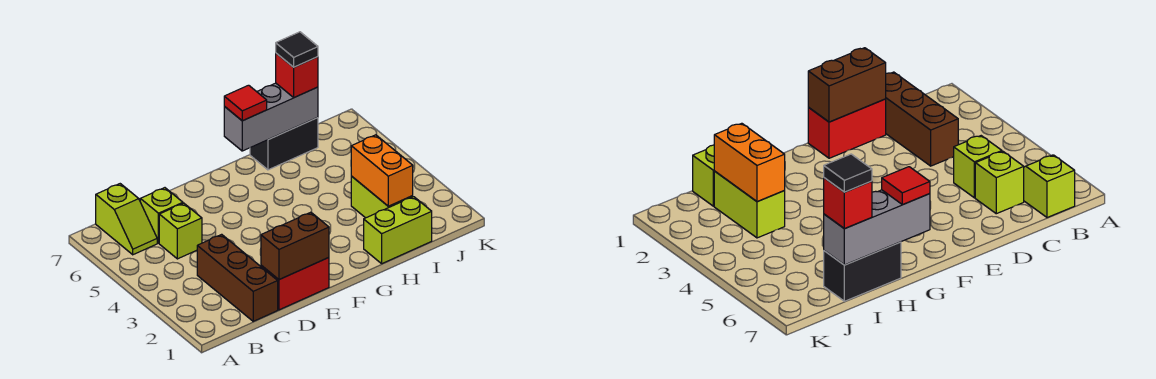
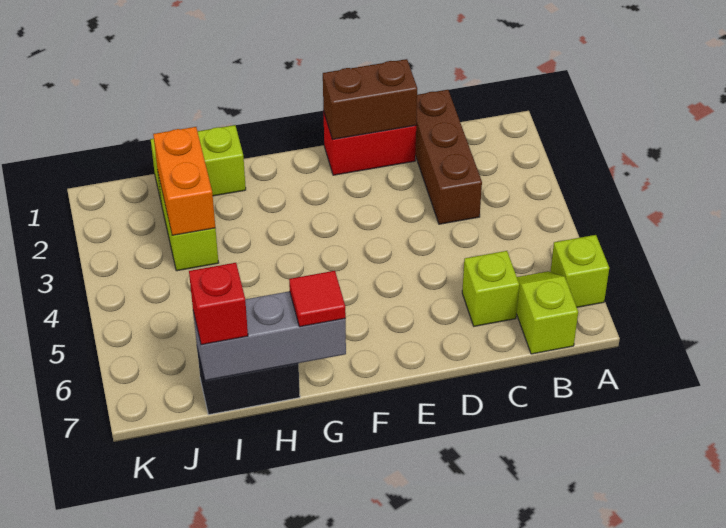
lime brick C5 level 1 -> lime brick A6 level 1
black tile I7 level 4 -> none

